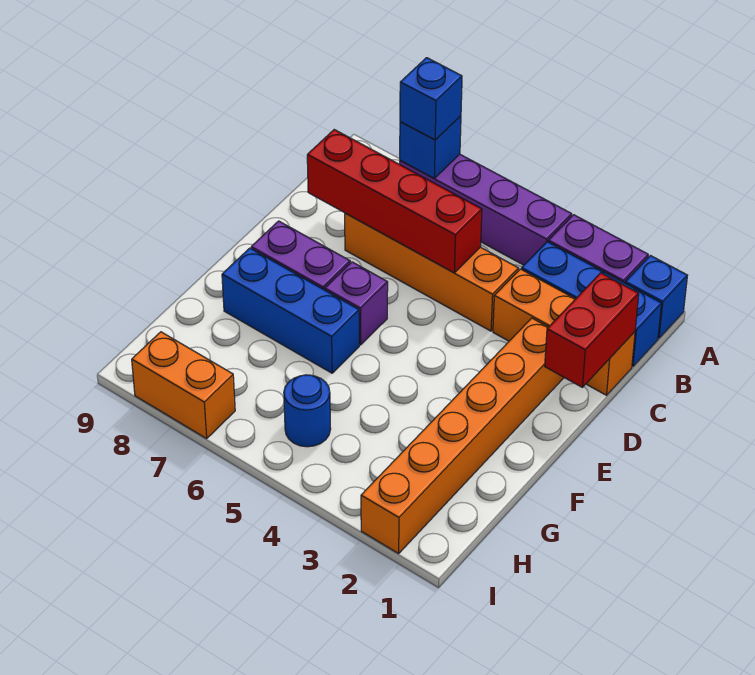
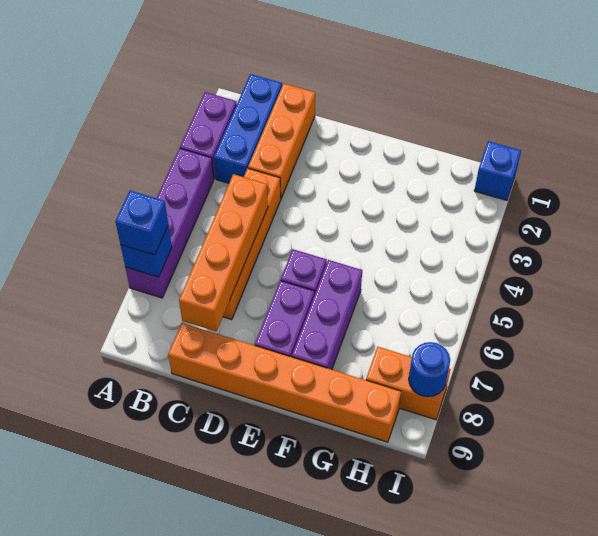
blue brick A1 level 1 -> blue brick I1 level 1
red brick C1:D1 level 2 -> none
red brick C5:C8 level 2 -> orange brick C5:C8 level 2
orange brick D2:I2 level 1 -> orange brick C9:H9 level 1
blue brick F6:F8 level 1 -> purple brick F6:F8 level 1
blue round brick H5 level 1 -> blue round brick I8 level 2
orange brick I7:I8 level 1 -> orange brick H8:I8 level 1

